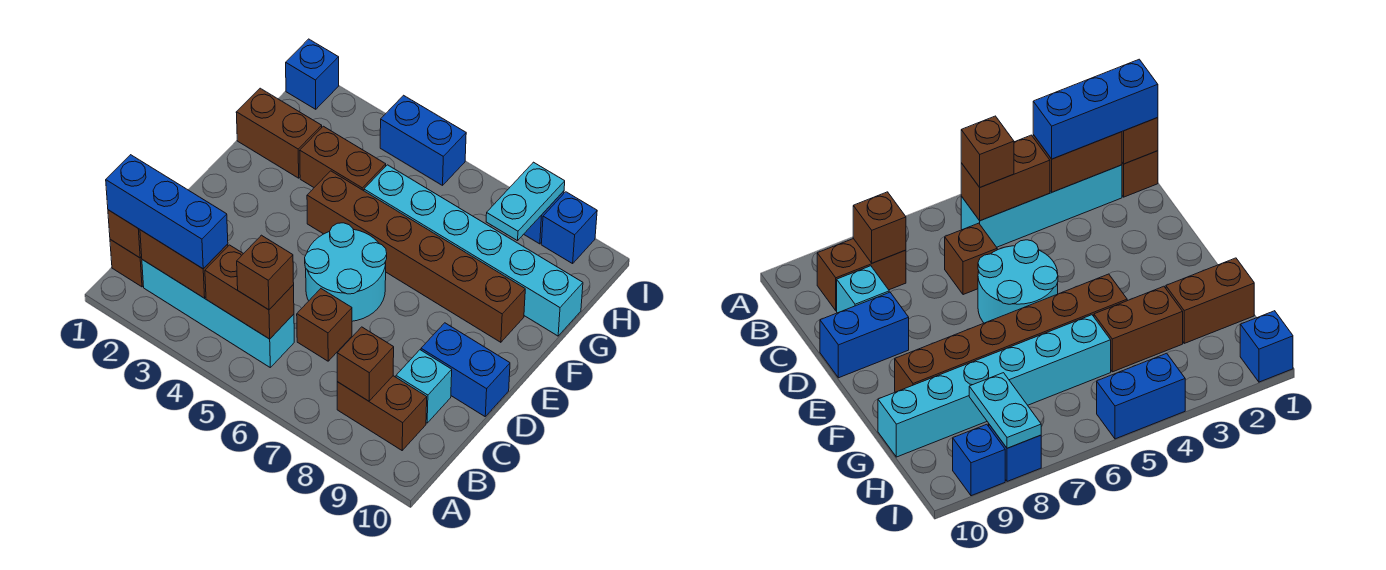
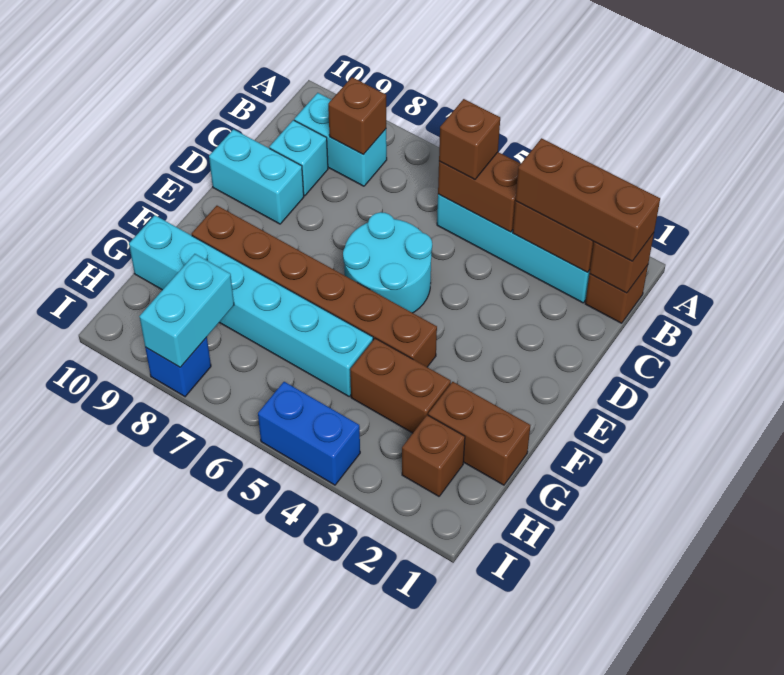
blue brick B1:B3 level 3 -> brown brick B1:B3 level 3
brown brick B8:B9 level 1 -> cyan brick B8:B9 level 1
brown brick C6 level 1 -> brown brick H2 level 1
blue brick D9:D10 level 1 -> cyan brick D9:D10 level 1
cyan plate H8:I8 level 2 -> cyan brick H8:I8 level 2
blue brick I1 level 1 -> none
blue brick I9 level 1 -> none

